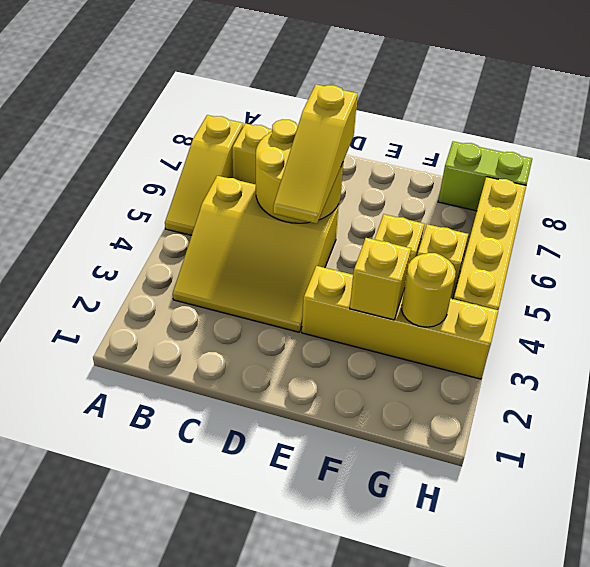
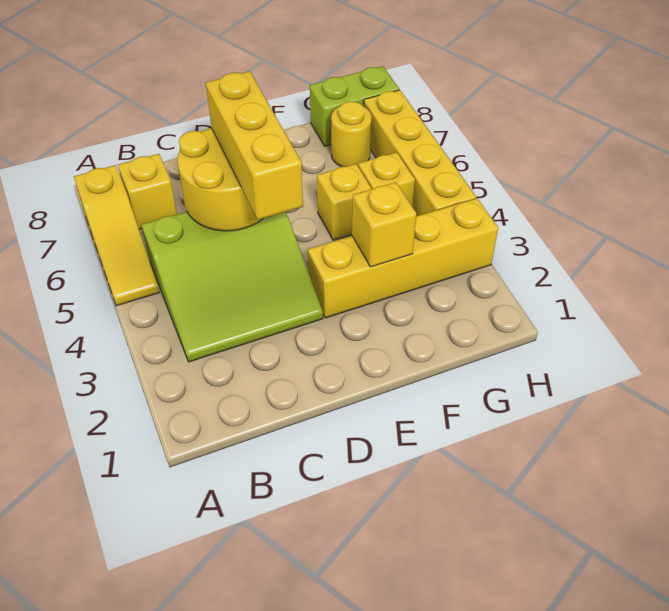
yellow slope B3:D5 level 1 top 5 -> lime slope B3:D5 level 1 top 5
yellow slope D4:D6 level 3 top 6 -> yellow brick D4:D6 level 3
yellow round brick G3 level 2 -> yellow round brick G7 level 1

